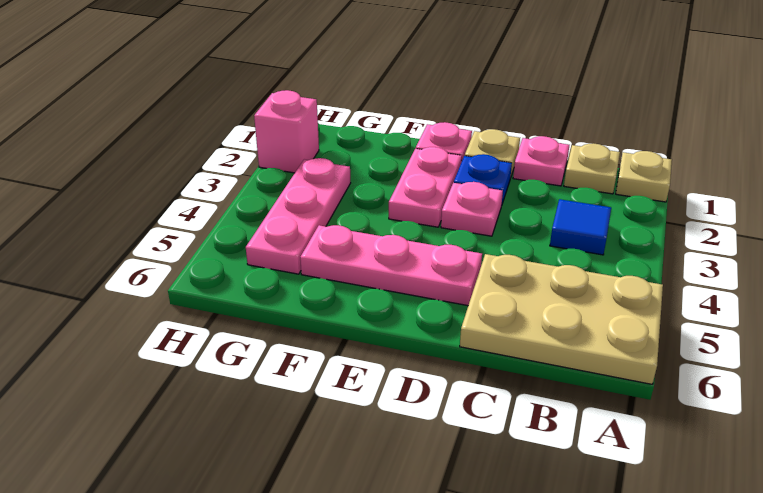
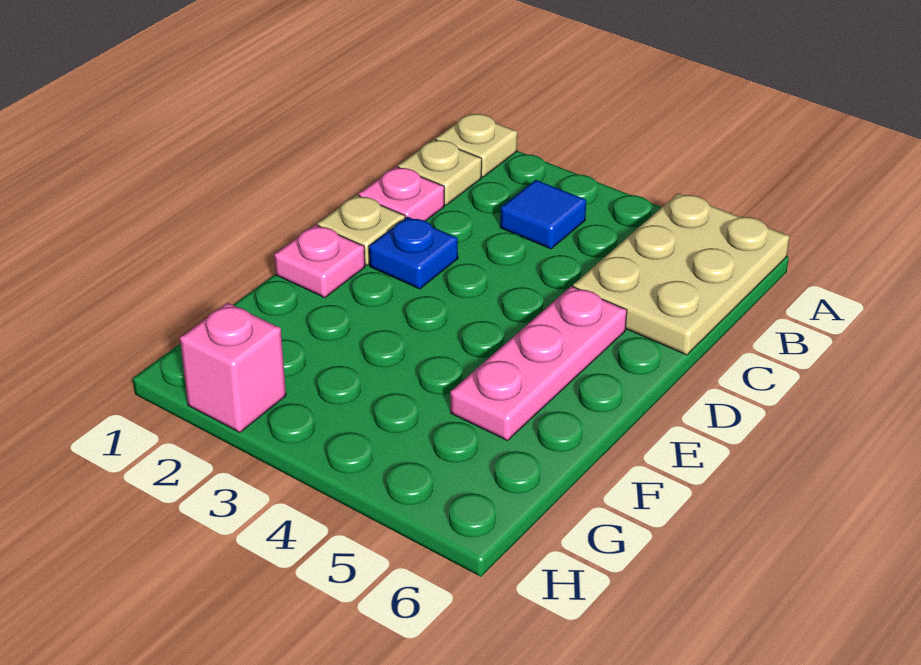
pink plate D3 level 1 -> none
pink plate E2:E3 level 1 -> none
pink plate G3:G5 level 1 -> none

